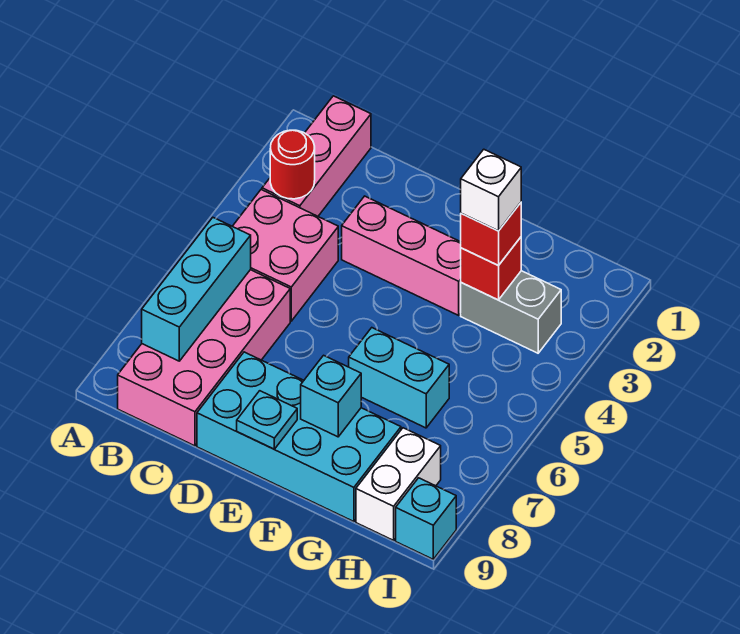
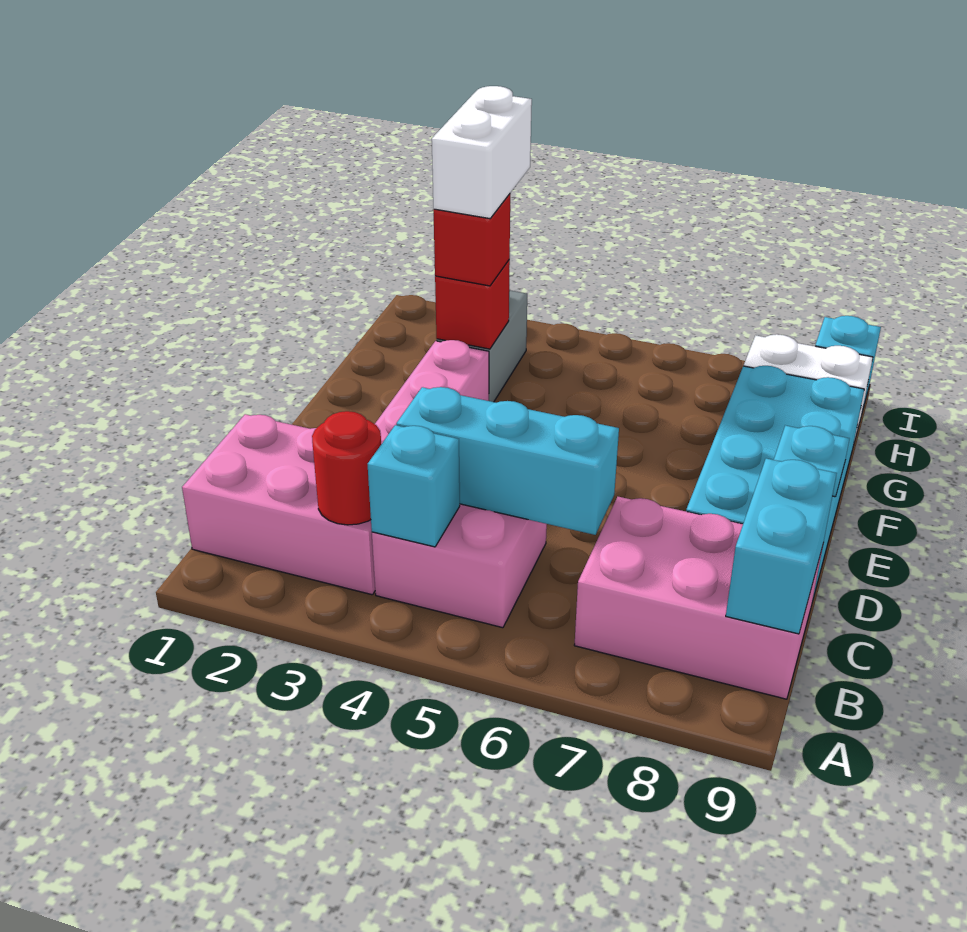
pink brick B1:B3 level 1 -> pink brick B1:C3 level 1
pink brick B6:C9 level 1 -> pink brick B7:C9 level 1
cyan brick B6:B8 level 2 -> cyan brick C4:C6 level 2
cyan brick F6:G6 level 1 -> cyan brick B9:C9 level 2
cyan brick F8 level 2 -> cyan brick B4 level 2
white brick G3 level 4 -> white brick G3:H3 level 4

